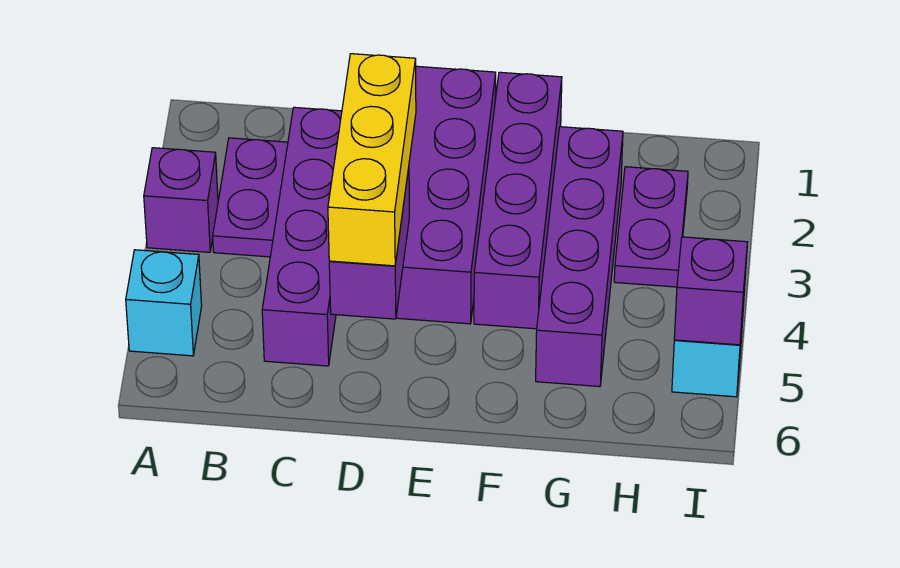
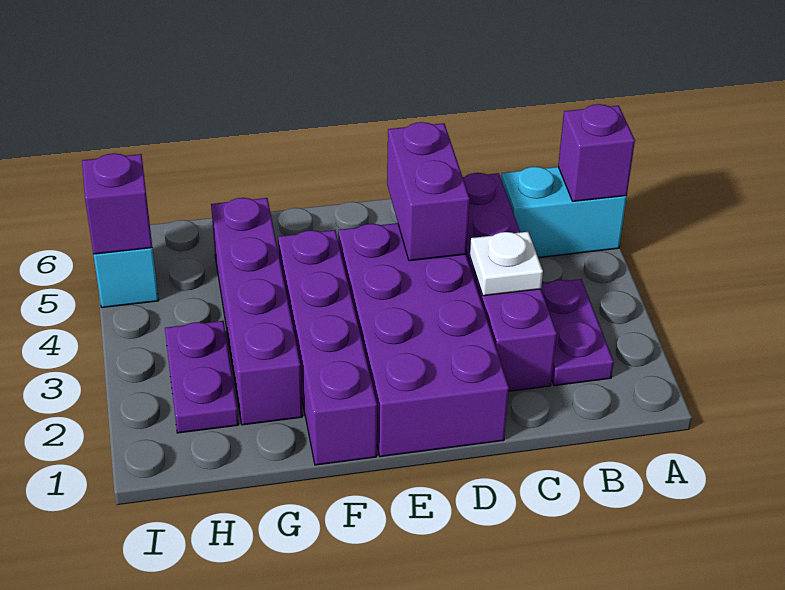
purple brick A3 level 1 -> purple brick A5 level 2
cyan brick A5 level 1 -> cyan brick A5:B5 level 1
none -> white plate C3 level 2
yellow brick D3:D5 level 3 -> none

